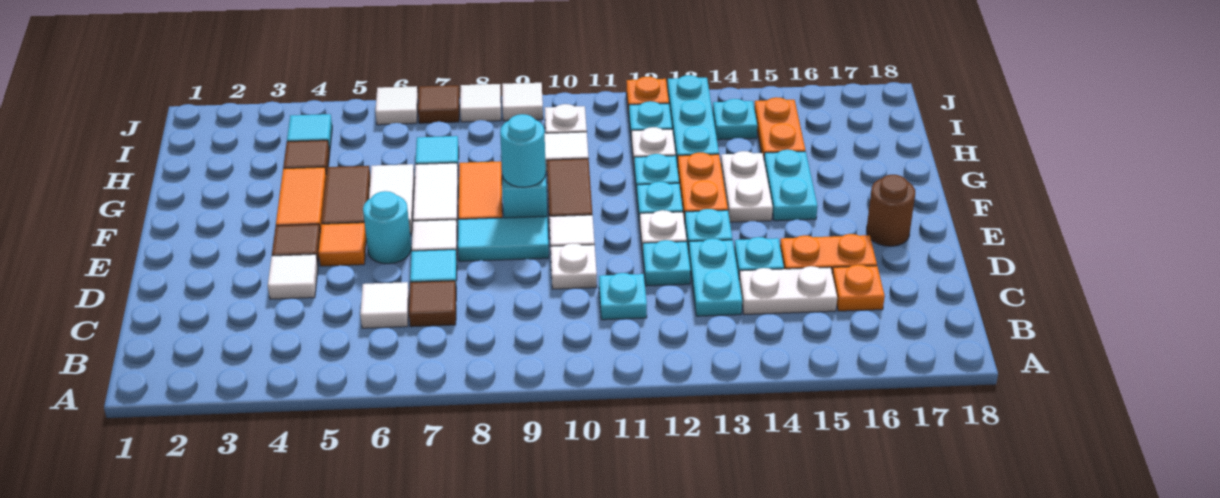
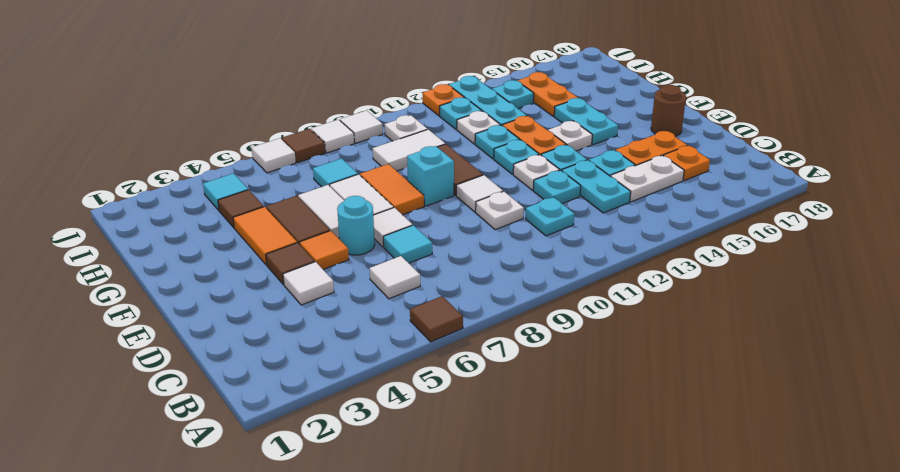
brown tile C7 level 1 -> brown tile A6 level 1
cyan tile E8:E9 level 1 -> none
cyan round brick F9 level 2 -> none
white plate F14:G14 level 1 -> white plate F14 level 1

